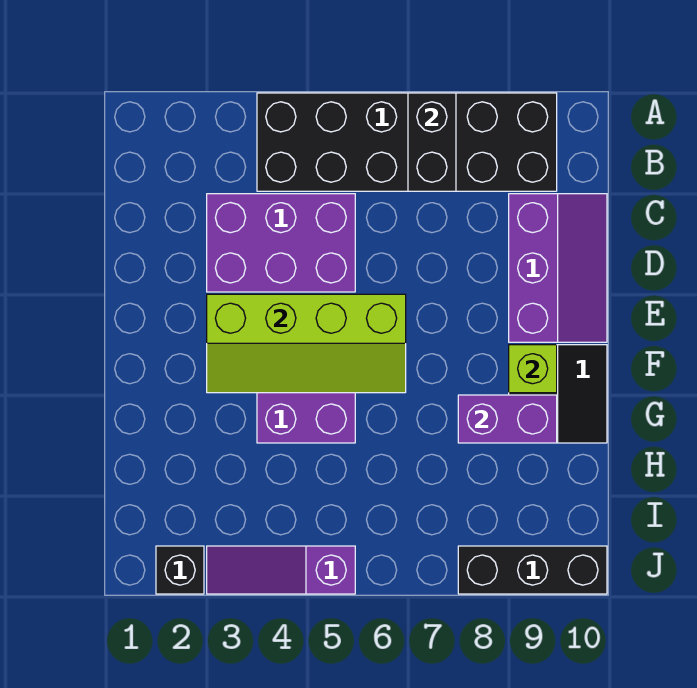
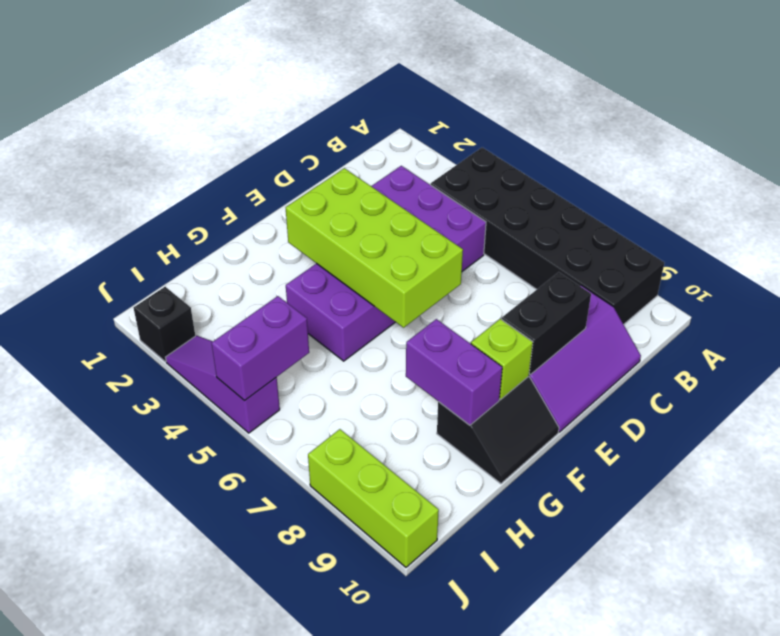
black brick A7:B7 level 2 -> black brick D9:E9 level 2
lime slope E3:F6 level 2 top E -> lime brick E3:F6 level 2
none -> purple brick I5:J5 level 2
black brick J8:J10 level 1 -> lime brick J8:J10 level 1

